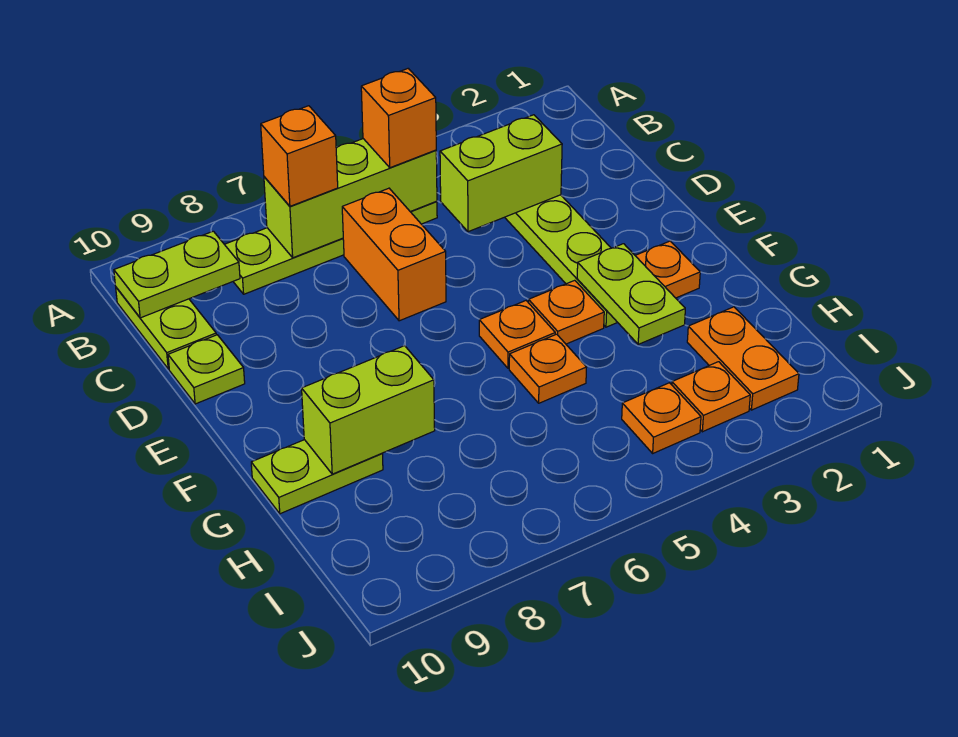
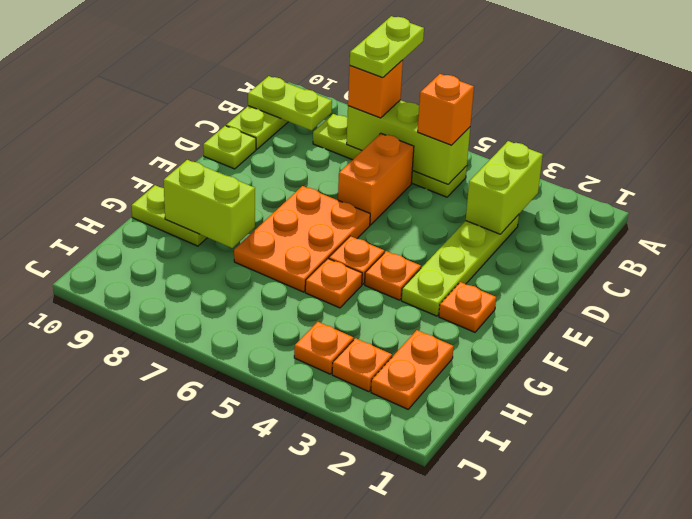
lime brick C3:C4 level 2 -> lime brick B3:C3 level 2
none -> orange plate E6:G7 level 1
lime plate F3:G3 level 2 -> lime plate A7:B7 level 4

